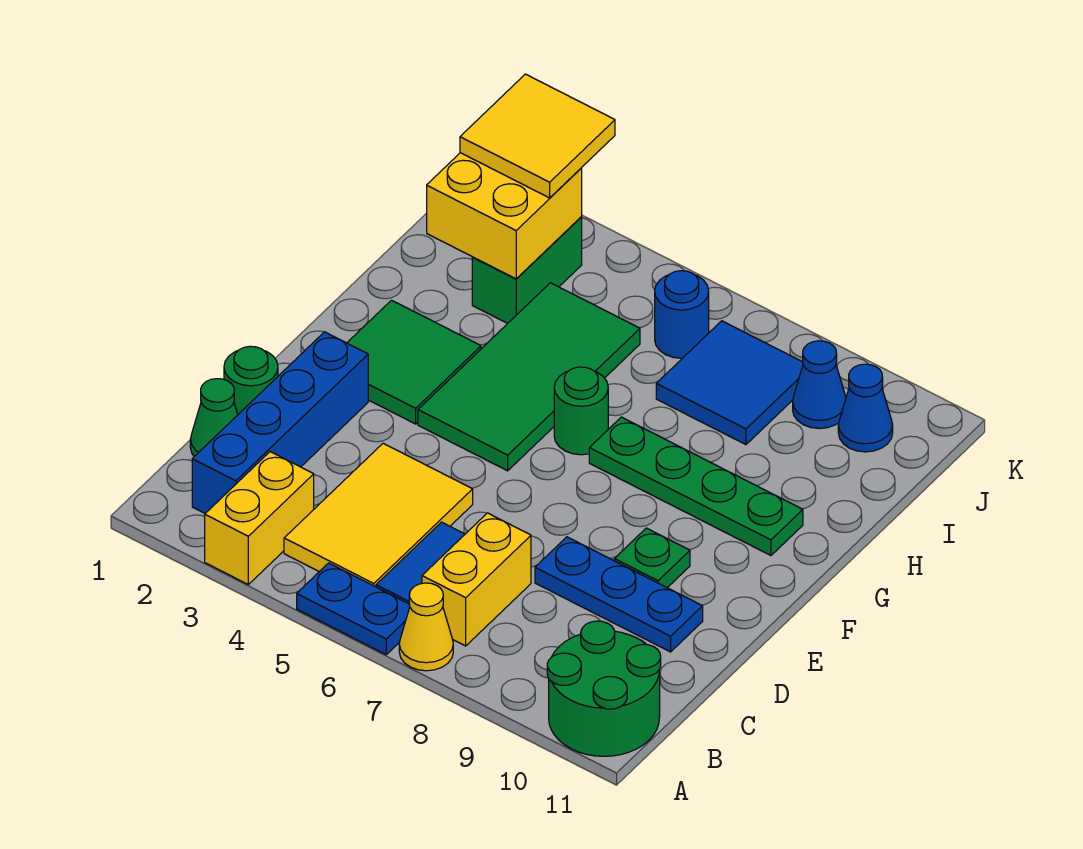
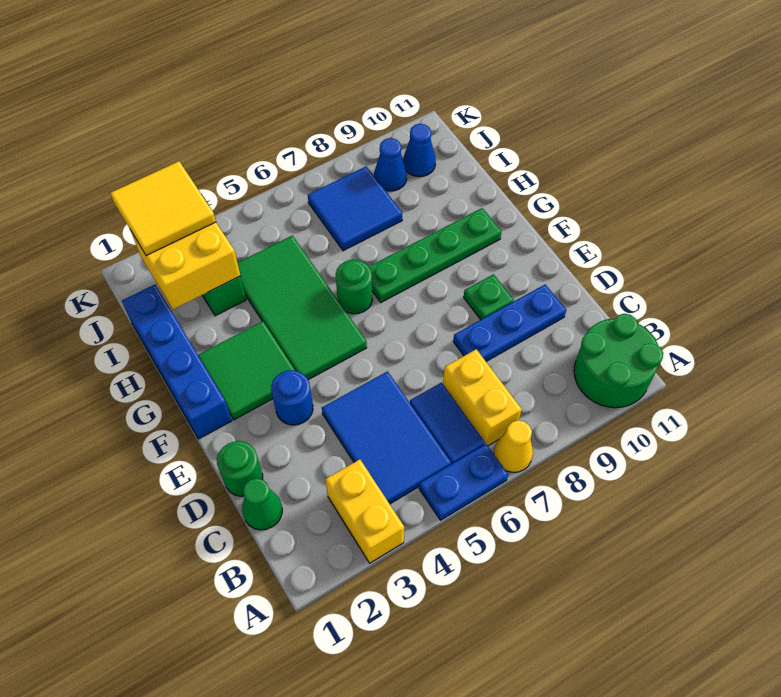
blue brick B2:E2 level 1 -> blue brick F1:I1 level 1
yellow tile B4:D5 level 1 -> blue tile B4:D5 level 1
blue round brick J6 level 1 -> blue round brick E3 level 1

